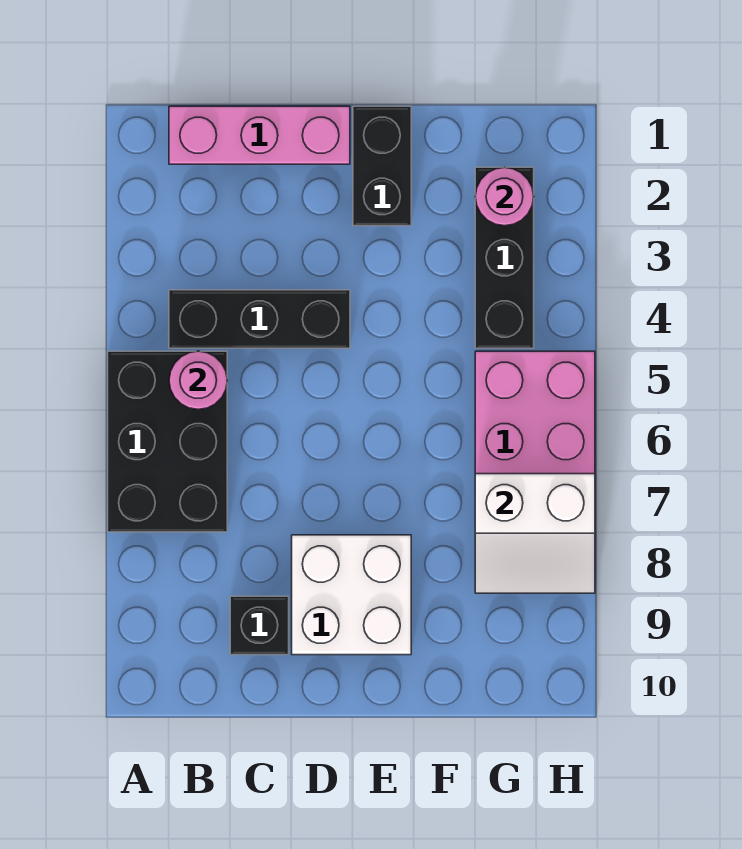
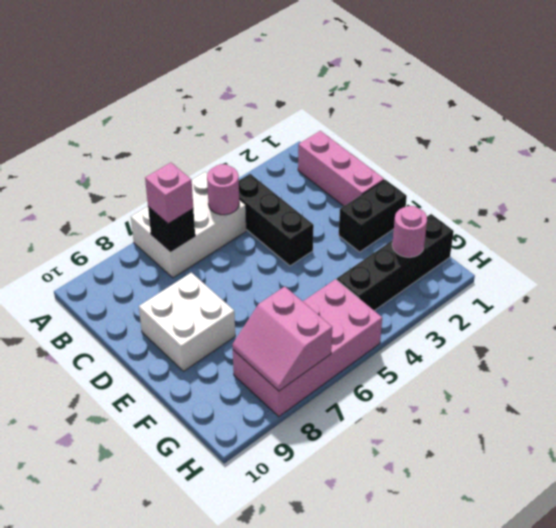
black brick A5:B7 level 1 -> white brick A5:B7 level 1
none -> pink brick B7 level 3
black brick C9 level 1 -> black brick B7 level 2
black brick G2:G4 level 1 -> black brick G1:G4 level 1
white slope G7:H8 level 2 top 7 -> pink slope G7:H8 level 2 top 7

